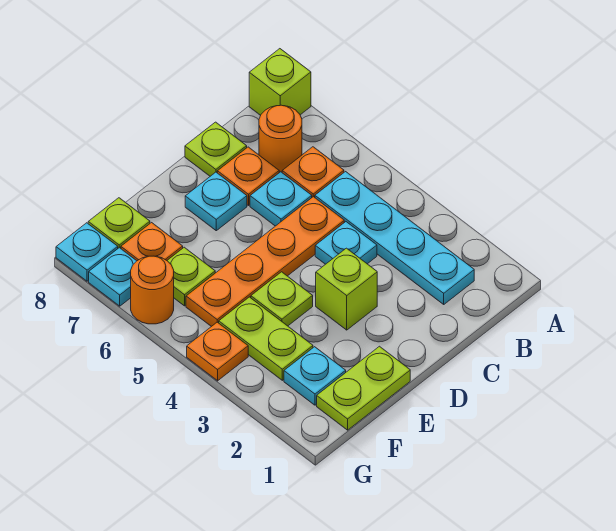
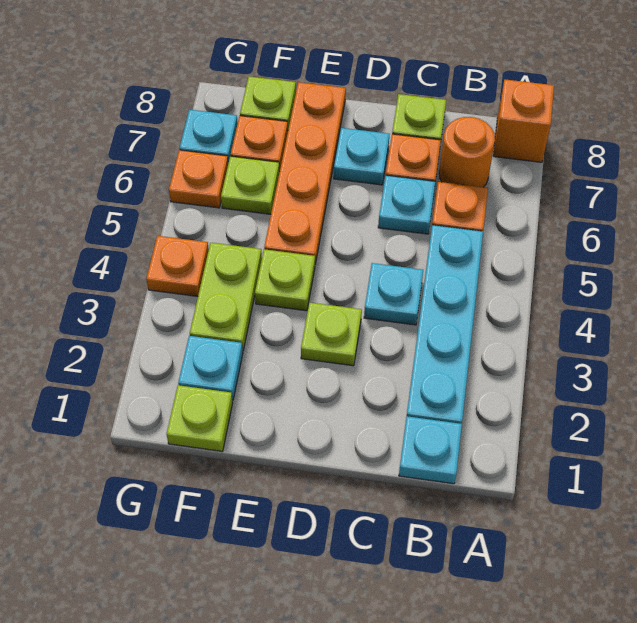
lime brick A8 level 1 -> orange brick A8 level 1
orange plate C5:F5 level 1 -> orange plate E5:E8 level 1
lime brick D3 level 1 -> lime plate D3 level 1
lime plate E1:F1 level 1 -> lime plate F1 level 1
orange round brick G6 level 1 -> orange plate G6 level 1
cyan plate G8 level 1 -> cyan plate B1 level 1

